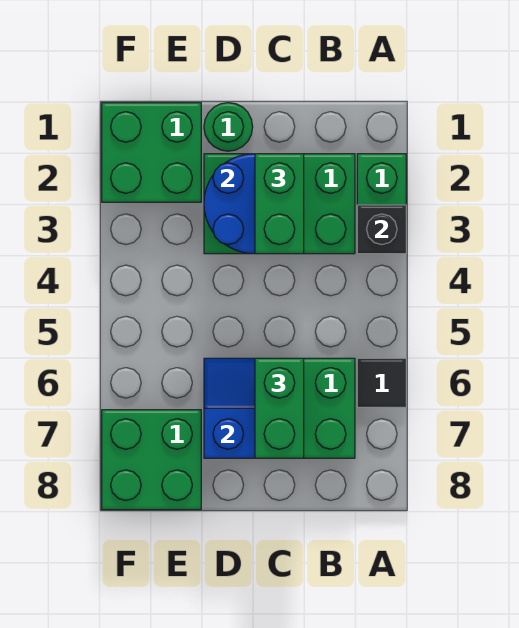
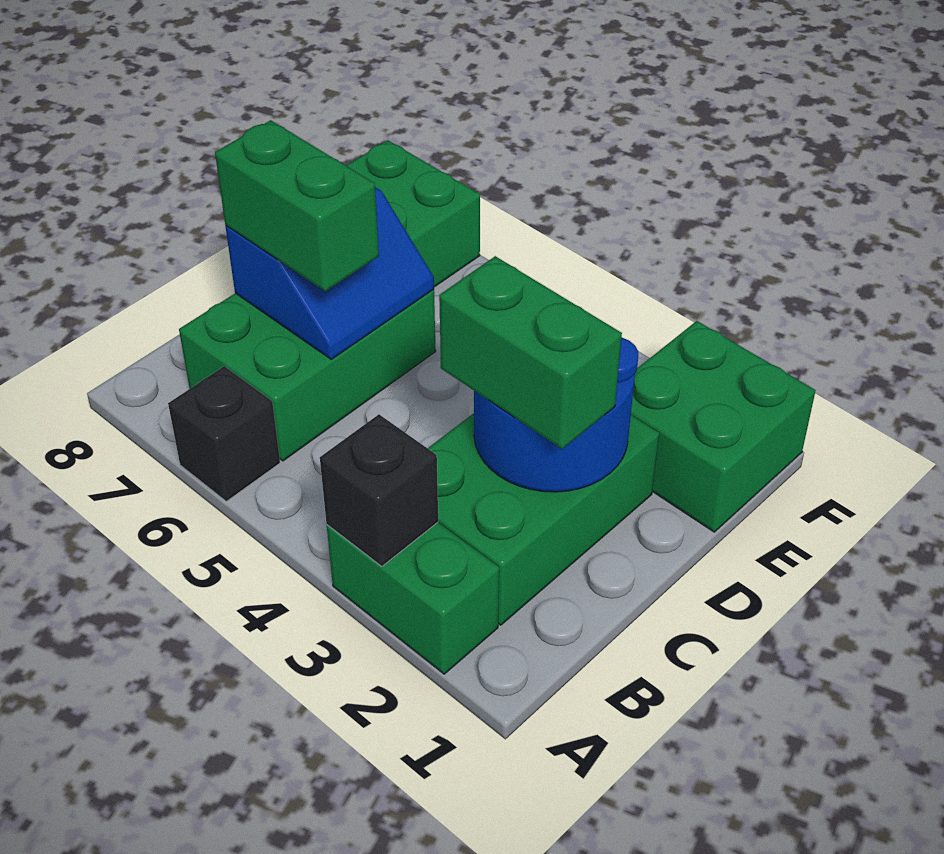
black tile A6 level 1 -> black brick A6 level 1
green round brick D1 level 1 -> none

